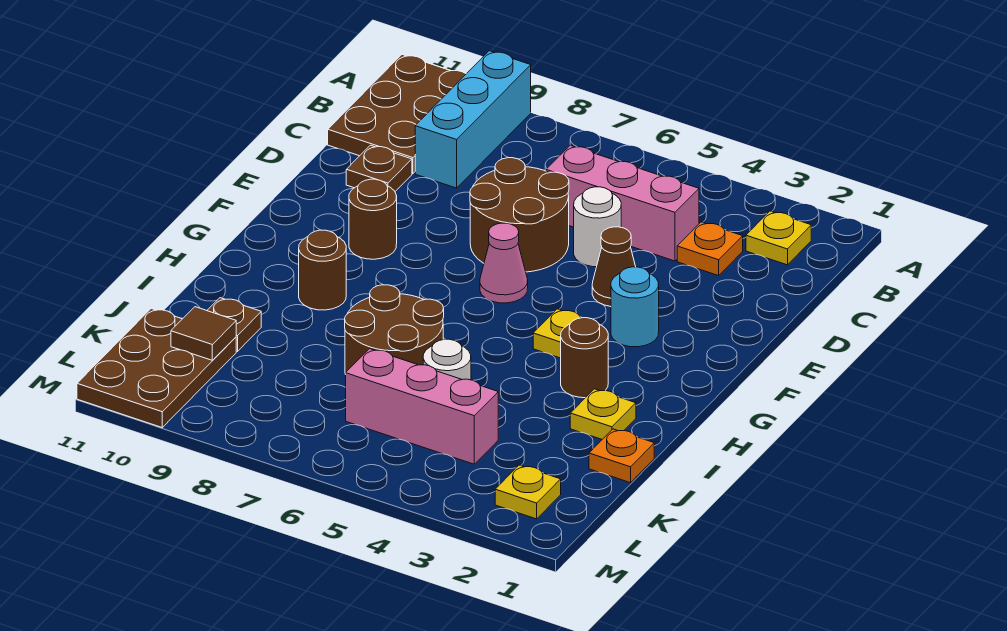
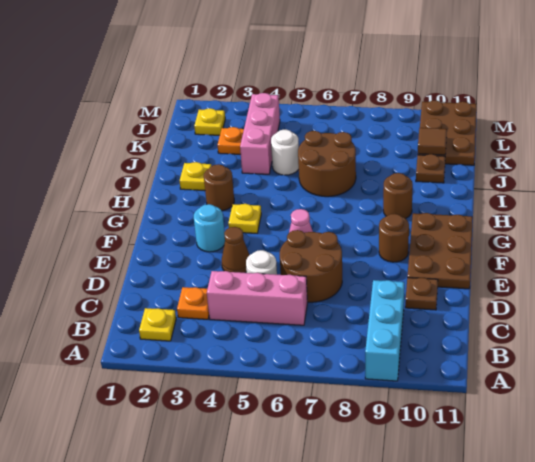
brown plate A10:C11 level 1 -> brown plate E10:G11 level 1
orange plate J1 level 1 -> orange plate K3 level 1
pink brick K4:K6 level 1 -> pink brick J4:L4 level 1

